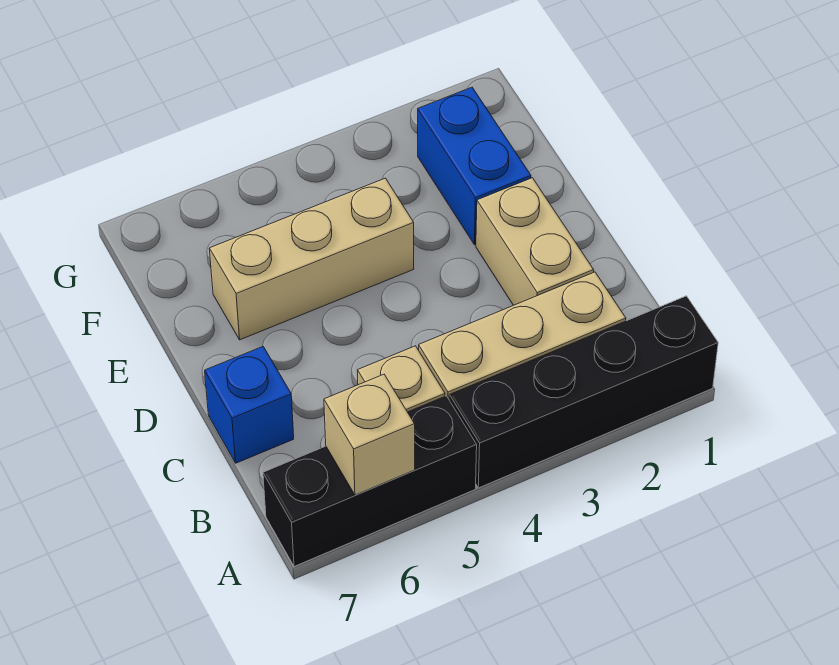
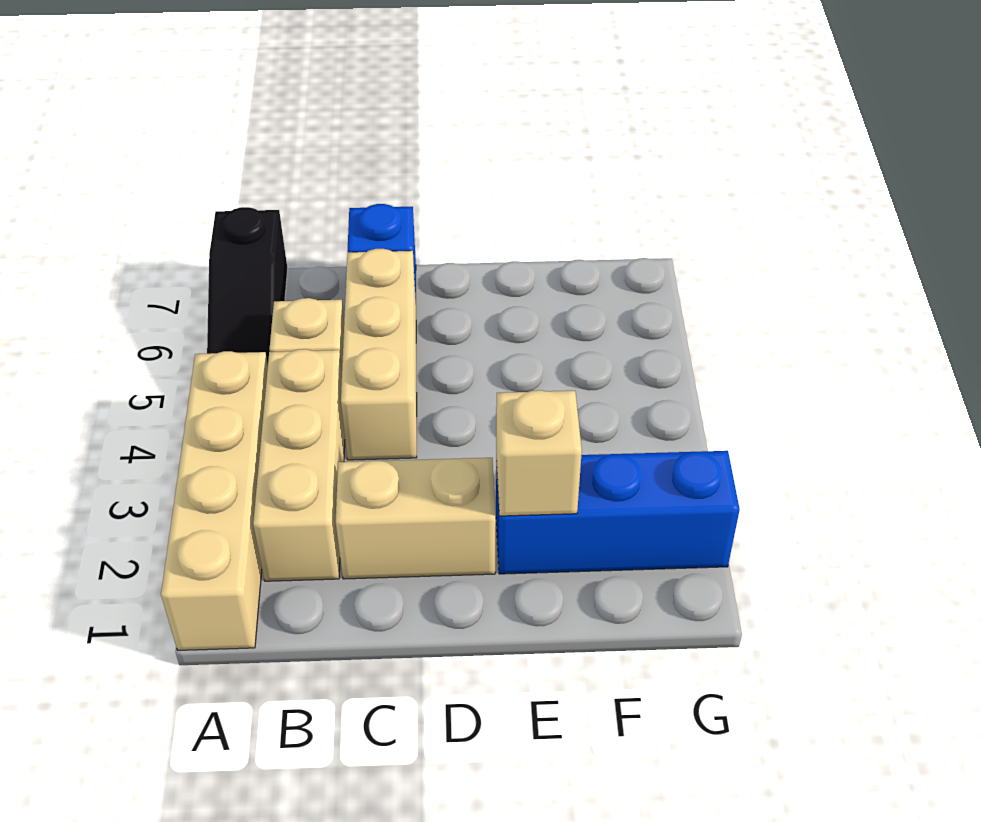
black brick A1:A4 level 1 -> tan brick A1:A4 level 1
black brick A5:A7 level 1 -> black slope A5:A7 level 1 top 7
tan brick A6 level 2 -> tan brick E2 level 2
blue brick E2:F2 level 1 -> blue brick E2:G2 level 1
tan brick E4:E6 level 1 -> tan brick C4:C6 level 1

